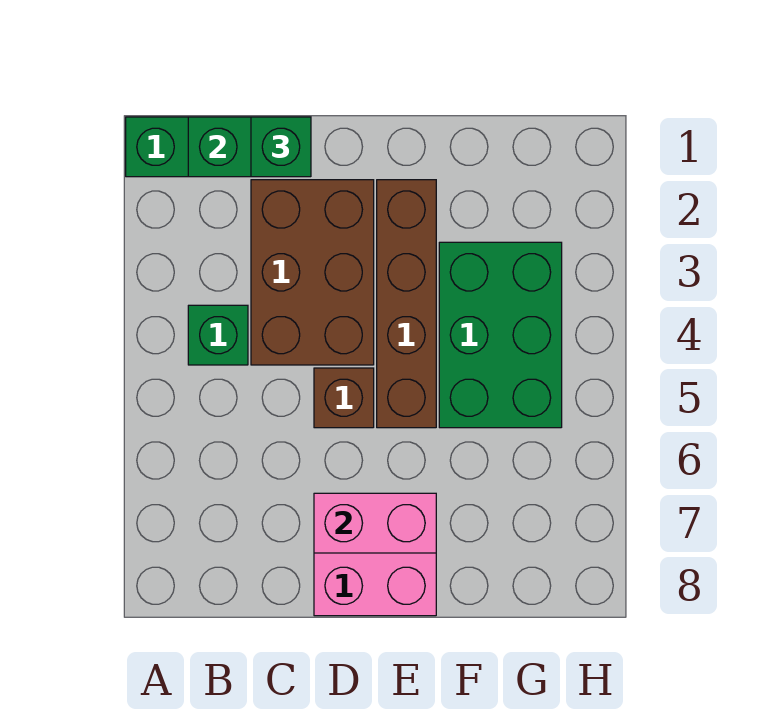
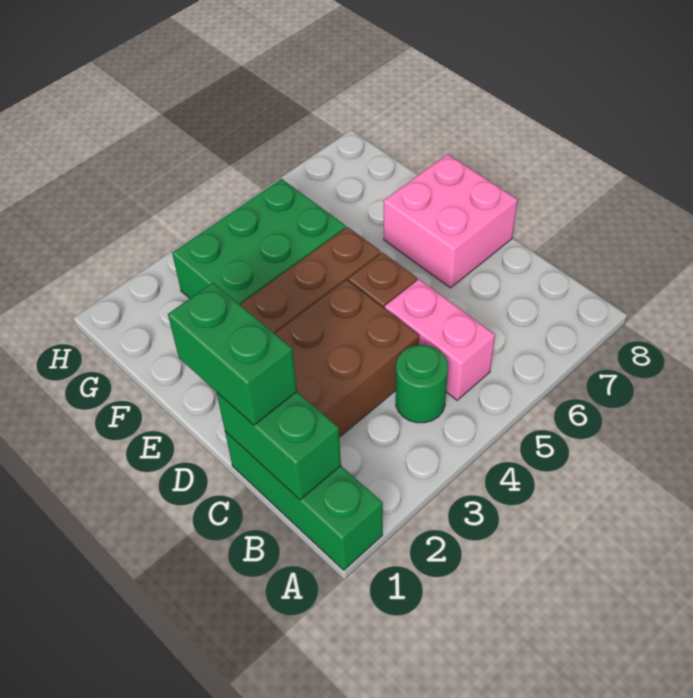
green brick B4 level 1 -> green round brick B4 level 1
green brick C1 level 3 -> green brick C1:D1 level 3
pink brick D7:E7 level 2 -> pink brick B5:C5 level 1

